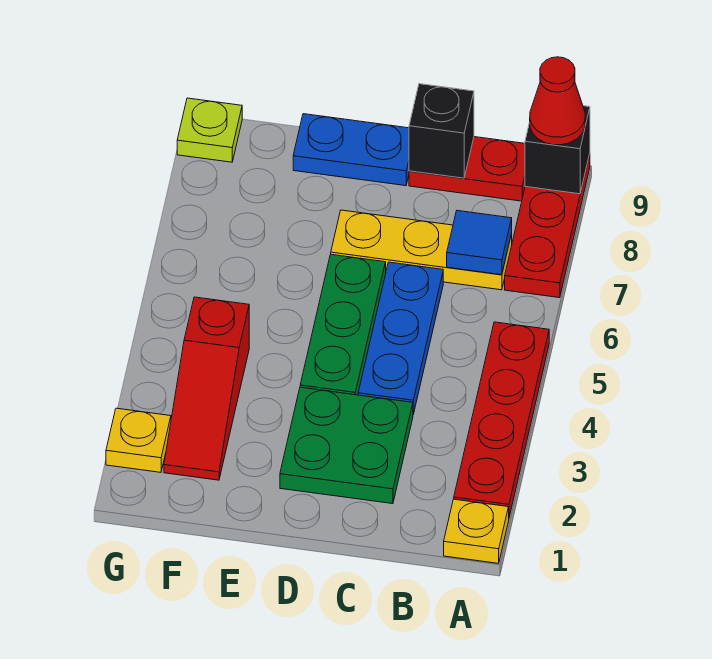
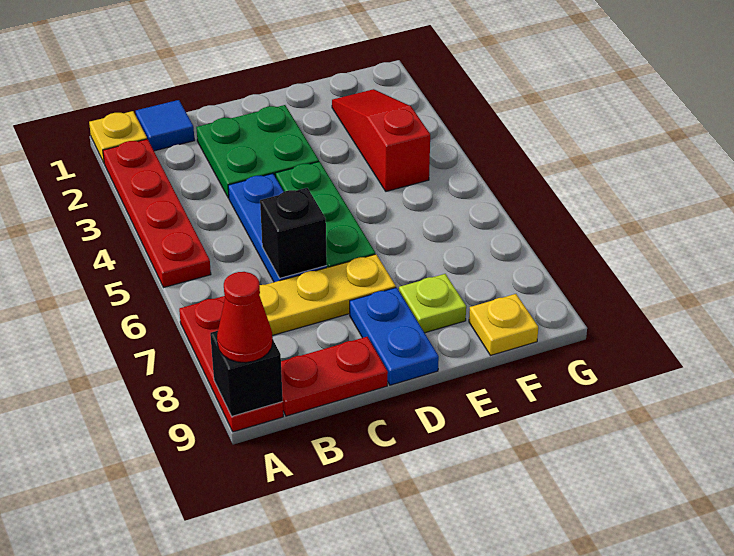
blue tile B7 level 2 -> blue tile B1 level 1
black brick C9 level 2 -> black brick C6 level 2
blue plate D9:E9 level 1 -> blue plate D8:D9 level 1
yellow plate G2 level 1 -> yellow plate F9 level 1
lime plate G9 level 1 -> lime plate E8 level 1

